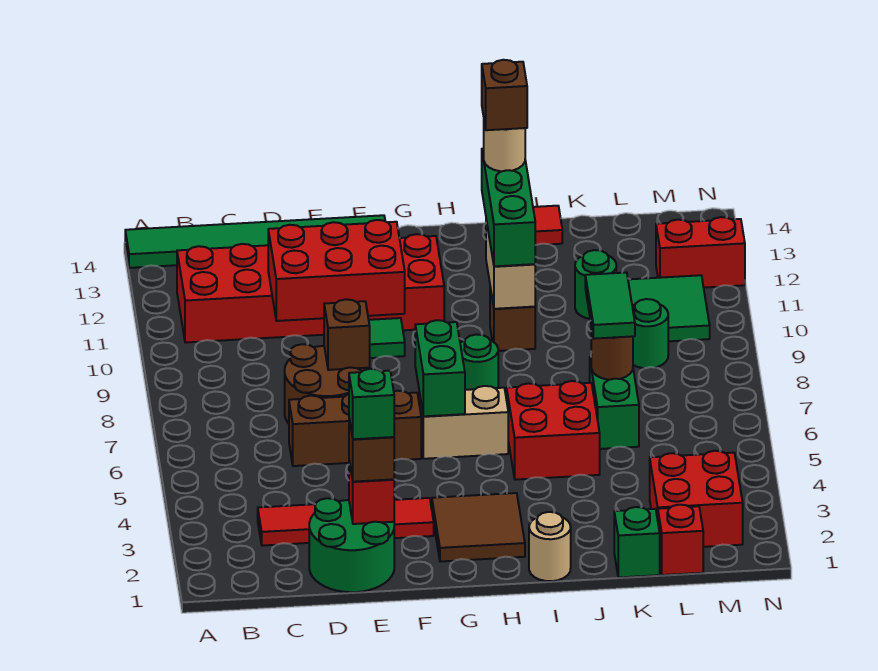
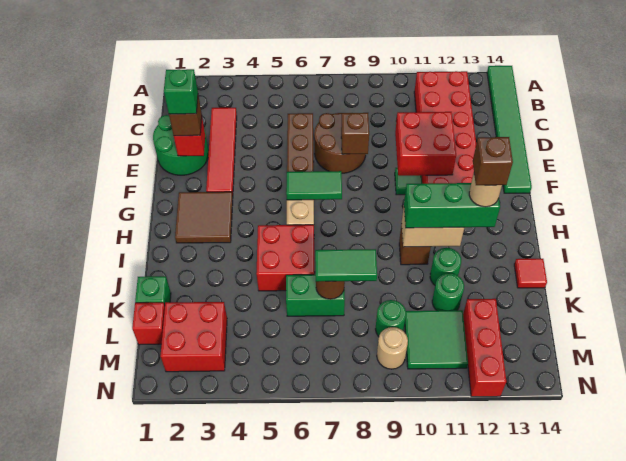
red brick D10:F11 level 2 -> red brick E10:F11 level 2
green brick G6:G7 level 2 -> green tile G6:G7 level 2
green round brick H8 level 1 -> green round brick J11 level 1
tan round brick I1 level 1 -> tan round brick M9 level 1
red brick M12:N12 level 1 -> red brick L12:N12 level 1

